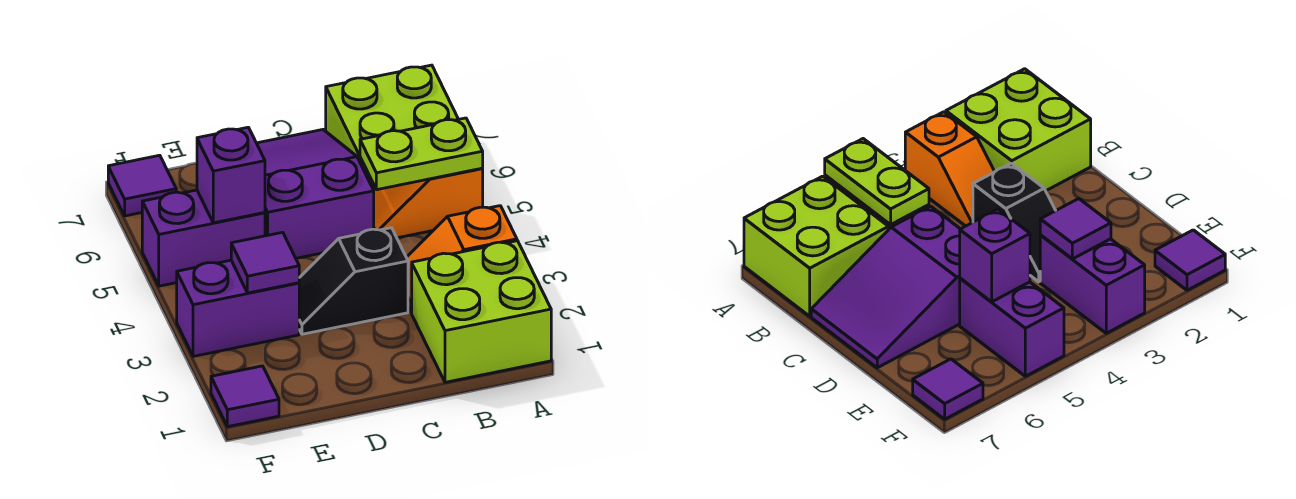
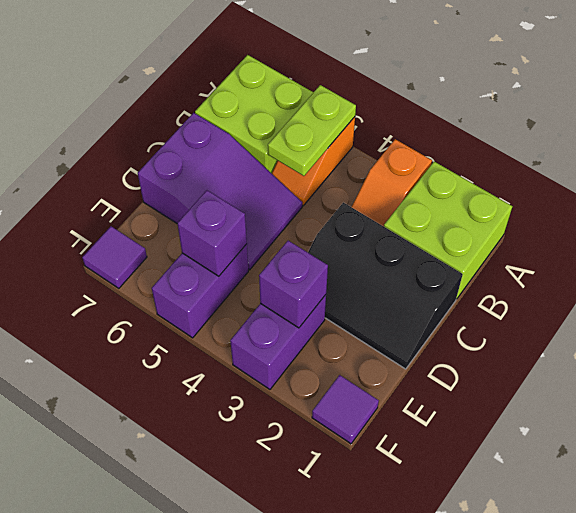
black slope C3:D3 level 1 top C -> black slope C1:D3 level 1 top C
purple slope C5:D7 level 1 top 5 -> purple slope C5:D7 level 1 top 7
purple tile E3 level 2 -> purple brick E3 level 2

